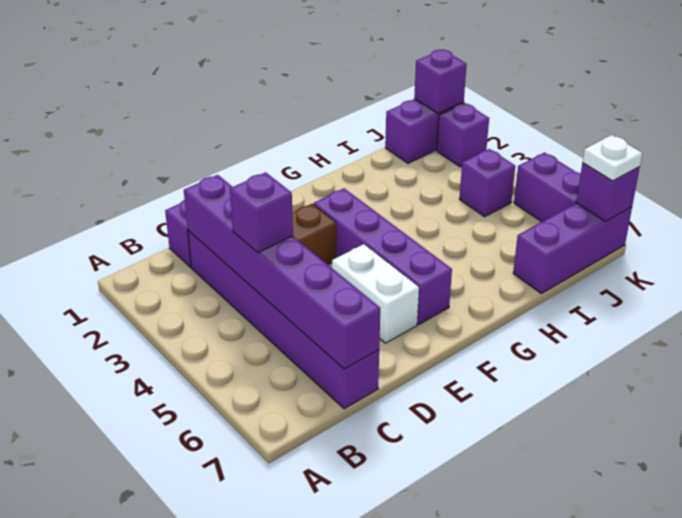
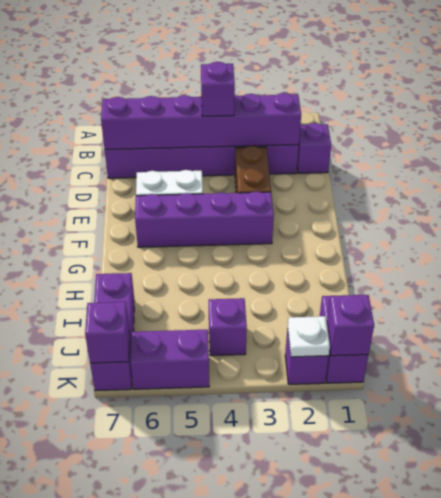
white plate K7 level 3 -> white plate K2 level 2

